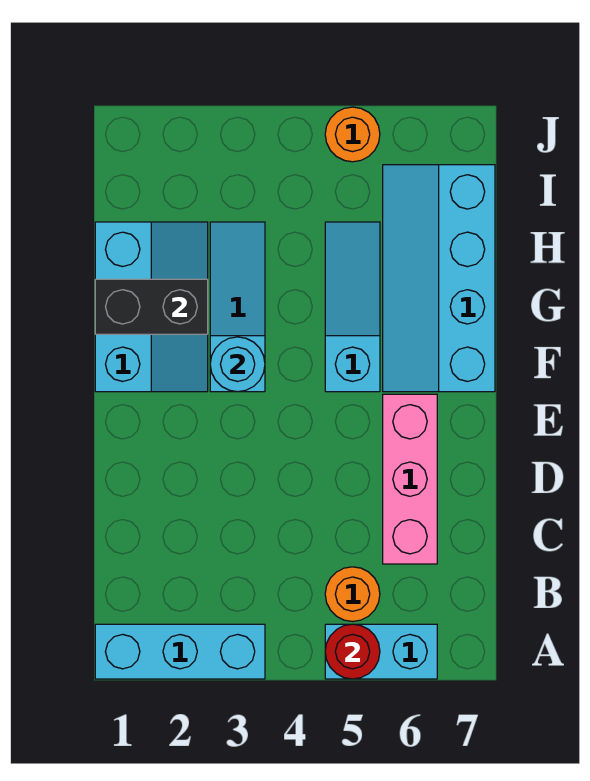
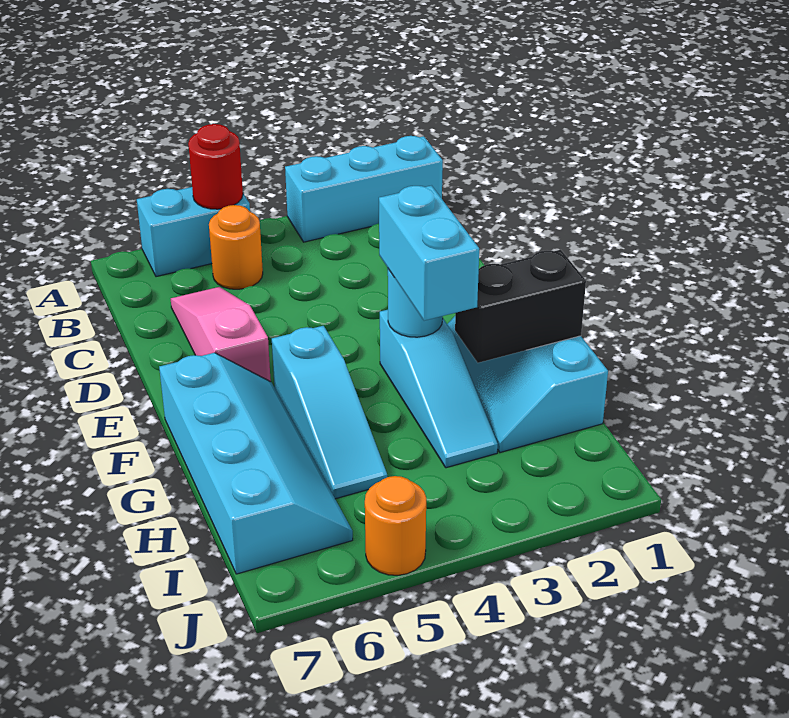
pink brick C6:E6 level 1 -> pink slope C6:E6 level 1 top E
none -> cyan brick F3:G3 level 3

